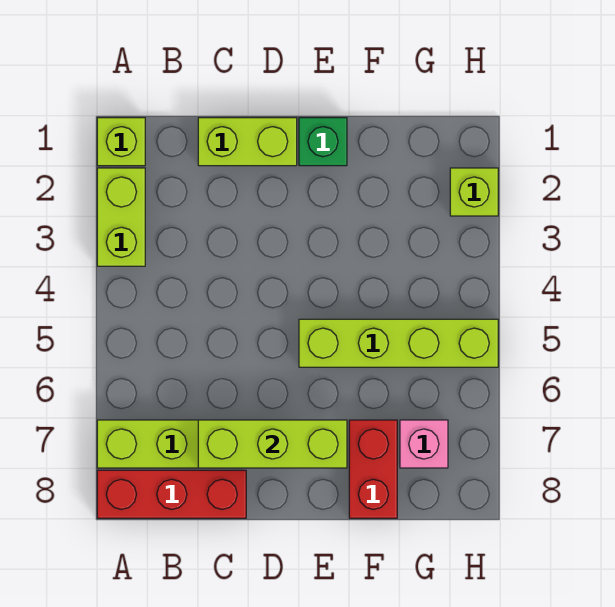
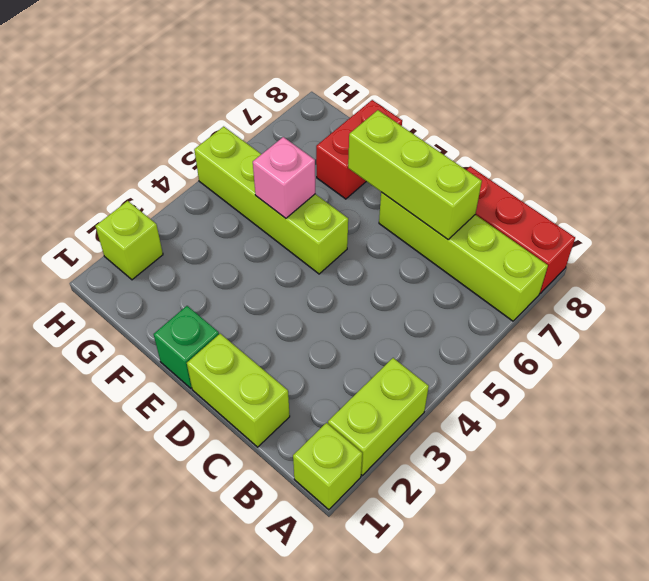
pink brick G7 level 1 -> pink brick F5 level 2

